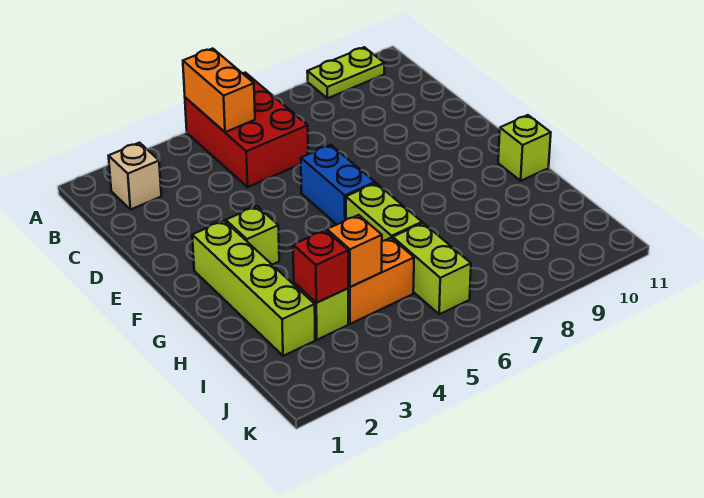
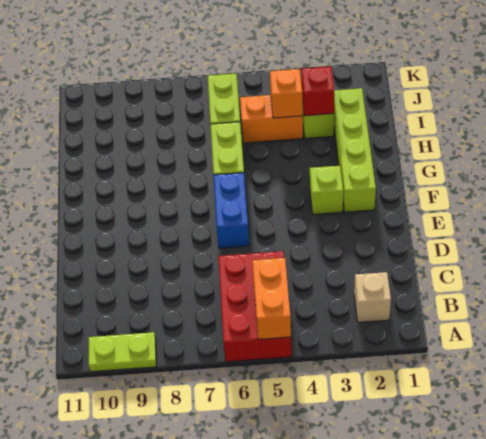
lime brick G11 level 1 -> none

